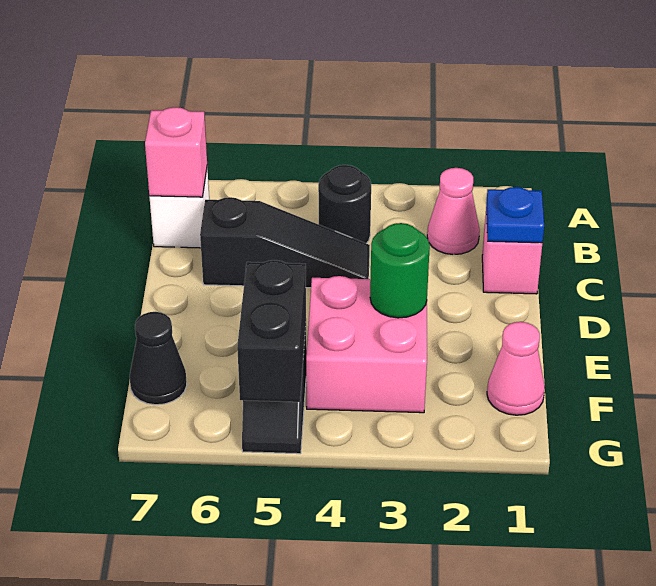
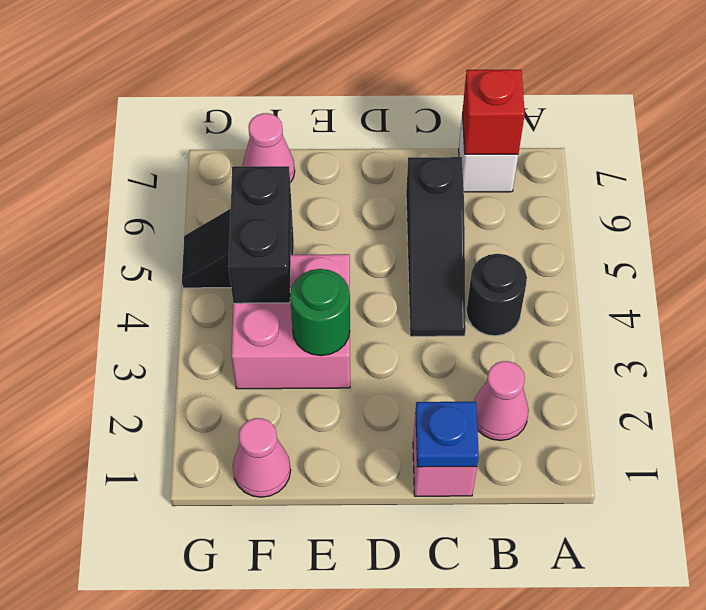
pink brick B7 level 2 -> red brick B7 level 2
black brick F5:G5 level 2 -> black brick F4:F5 level 2
black cone F7 level 1 -> pink cone F7 level 1

